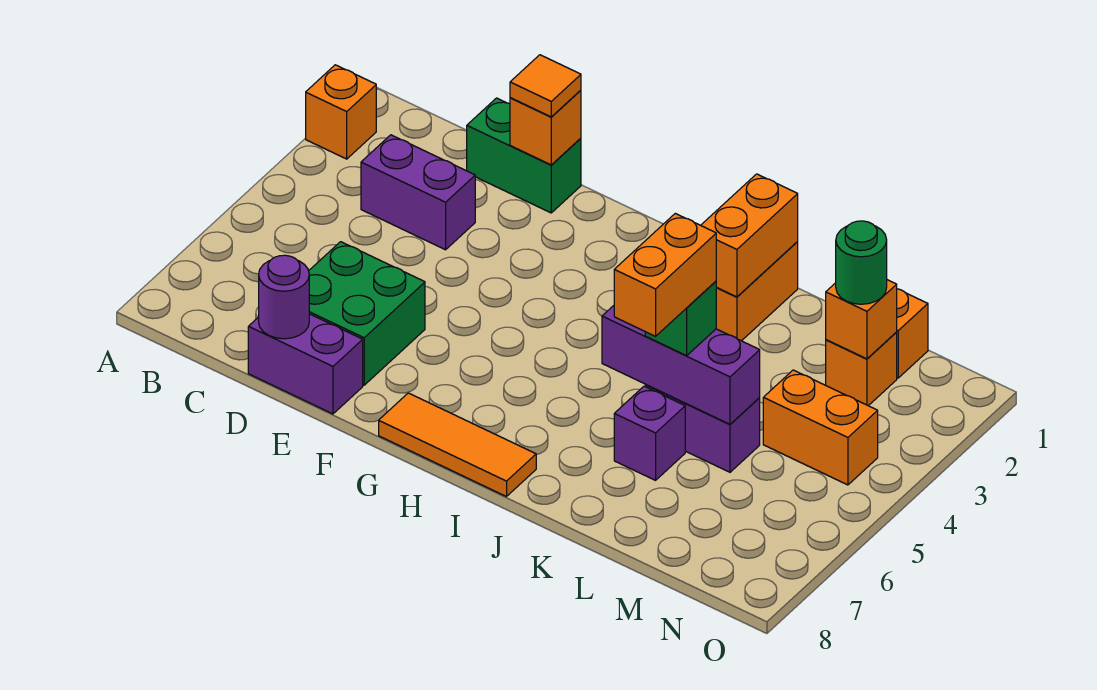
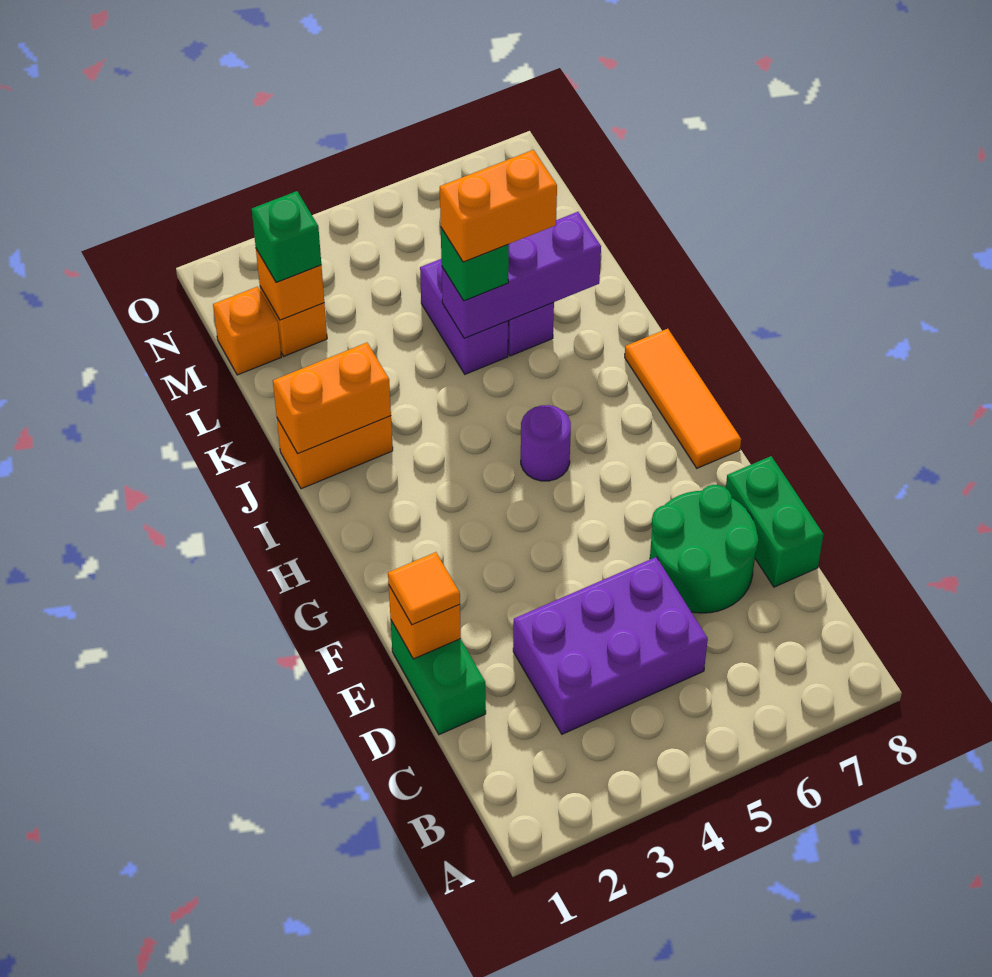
orange brick A2 level 1 -> none
purple brick C3:D3 level 1 -> purple brick C3:D5 level 1
green brick D6:E7 level 1 -> green round brick D6:E7 level 1
purple brick D8:E8 level 1 -> green brick D8:E8 level 1
purple round brick D8 level 2 -> purple round brick H5 level 1
purple brick J5:L5 level 2 -> purple brick K5:K7 level 2
green round brick M2 level 3 -> green brick M2 level 3
orange brick M4:N4 level 1 -> none

